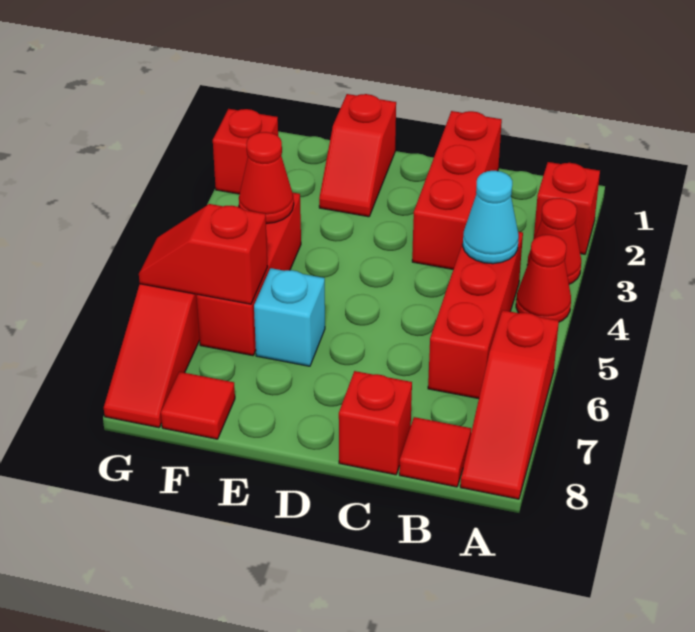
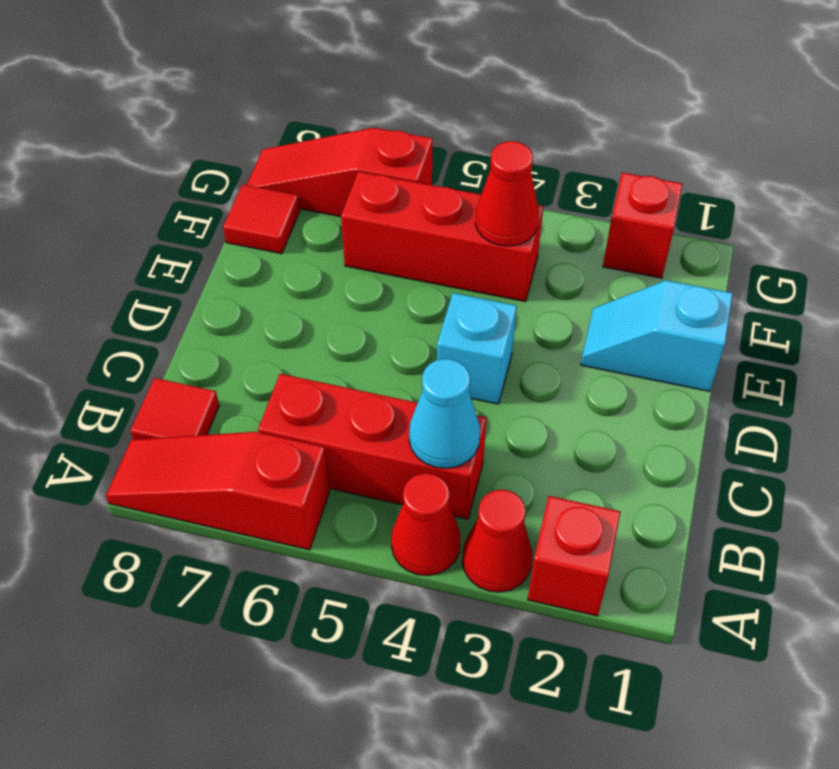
red brick C1:C3 level 1 -> none
red brick C8 level 1 -> none
red slope E1:E2 level 1 top 1 -> cyan slope E1:E2 level 1 top 1
cyan brick E6 level 1 -> cyan brick D4 level 1
red slope F6:G6 level 2 top F -> none

